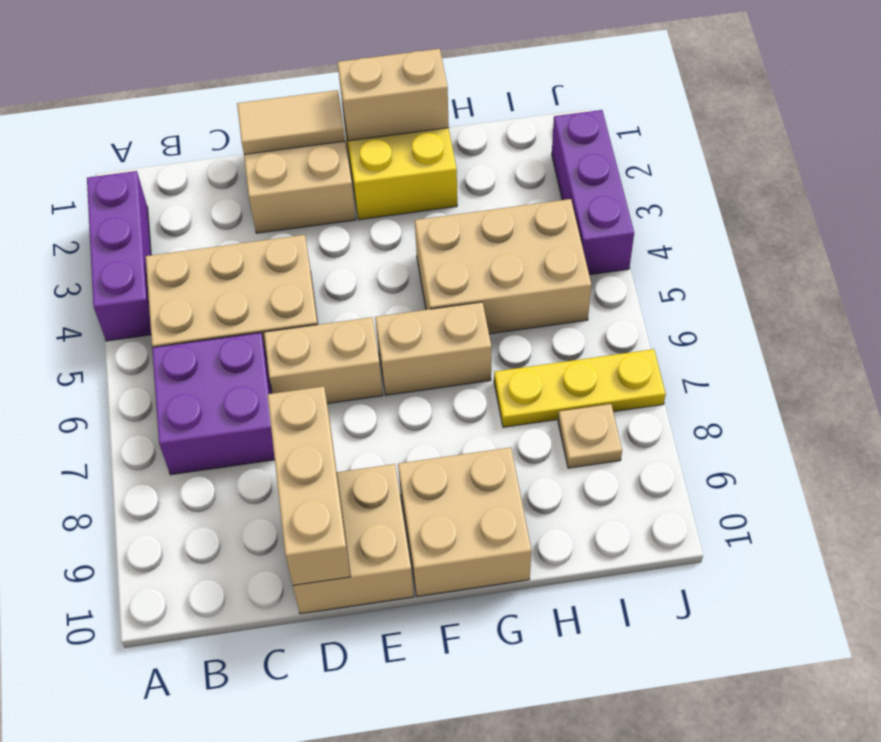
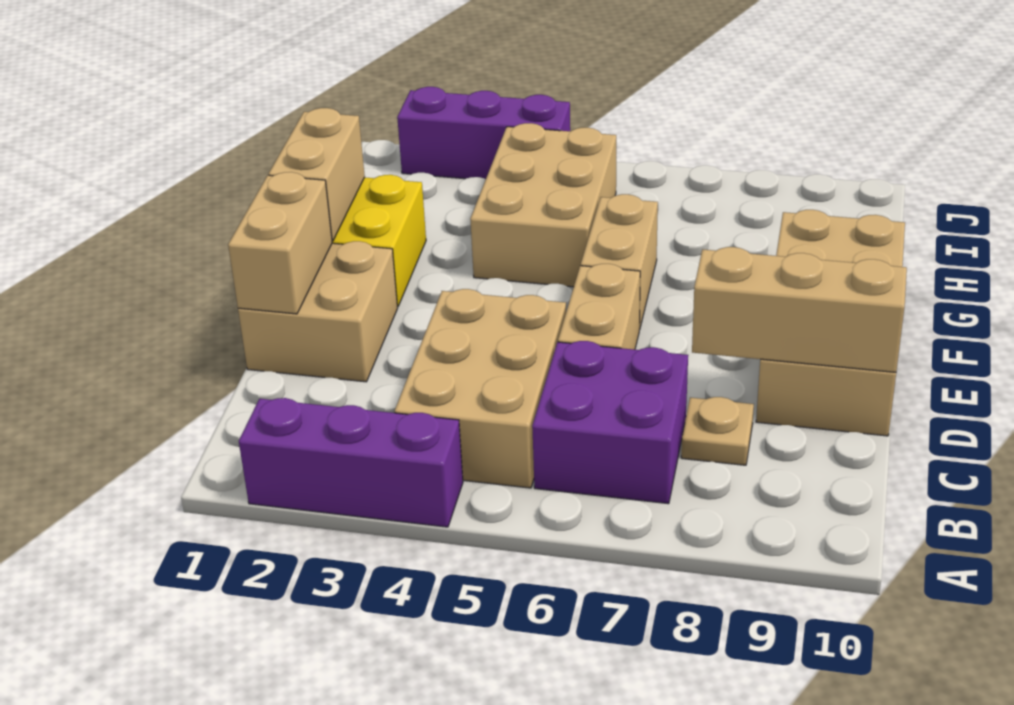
tan tile D1:E1 level 2 -> tan brick D1:E1 level 2
yellow plate H7:J7 level 1 -> none
tan plate I8 level 1 -> tan plate C8 level 1

